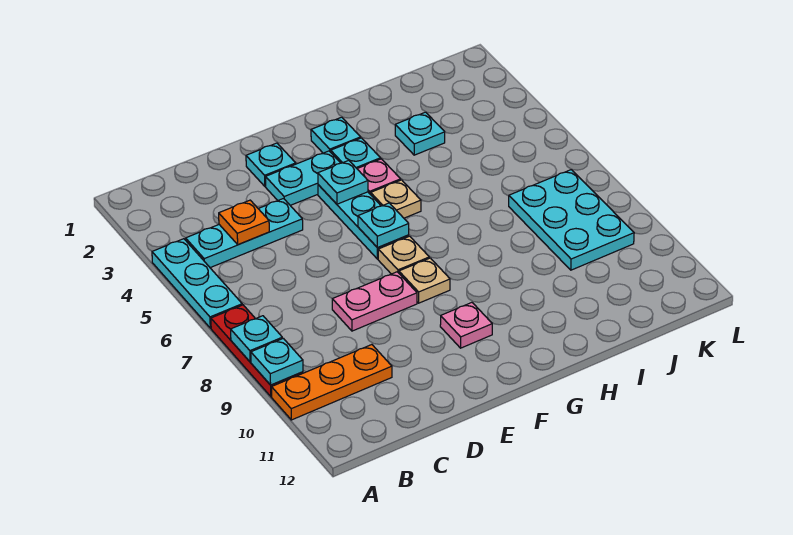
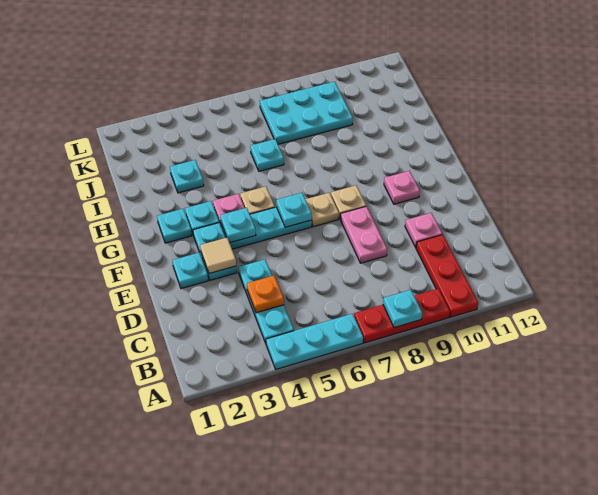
cyan plate A9 level 2 -> cyan plate I6 level 1
orange plate A10:C10 level 1 -> red plate A10:C10 level 1
none -> pink plate D10 level 1
none -> tan tile E3 level 2

